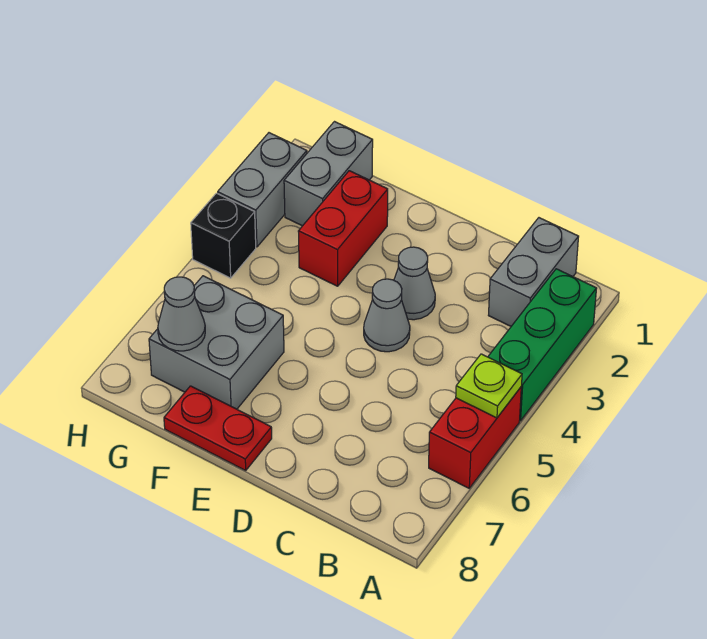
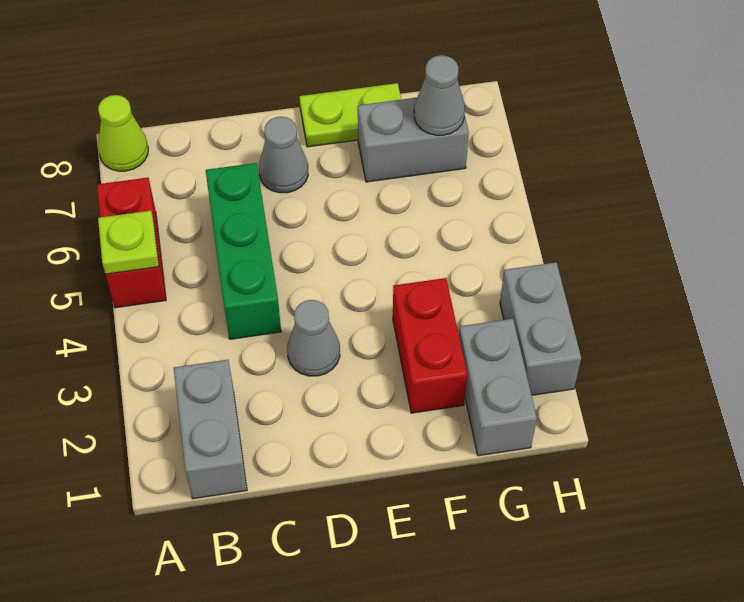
green brick A2:A4 level 1 -> green brick C4:C6 level 1
none -> lime cone A8 level 1
grey cone D4 level 1 -> grey cone D7 level 1
red plate E8:F8 level 1 -> lime plate E8:F8 level 1
grey brick F6:G7 level 1 -> grey brick F7:G7 level 1
black brick H4 level 1 -> none

